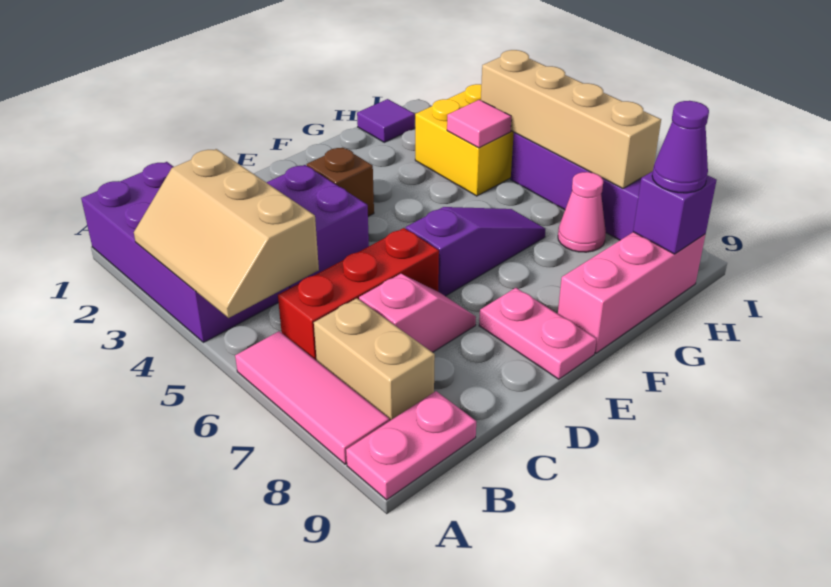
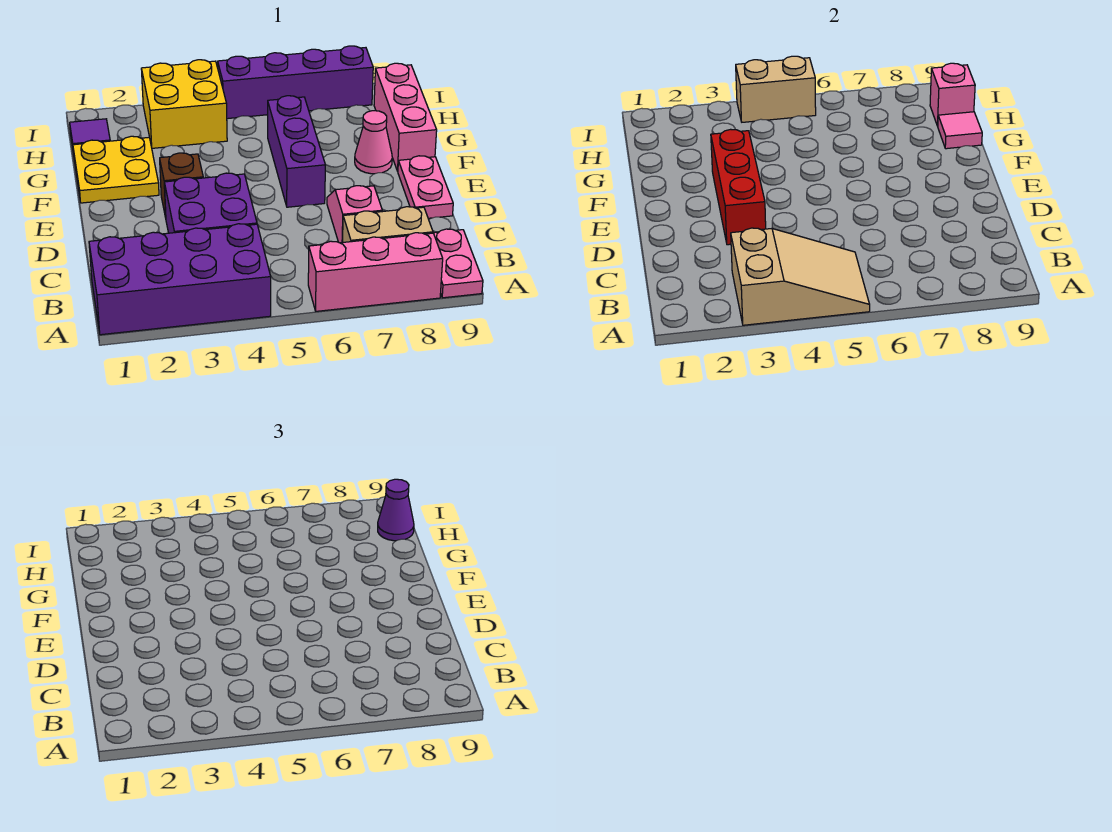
tan slope A3:B5 level 2 top B -> tan slope A3:B5 level 2 top 3
pink tile A6:A8 level 1 -> pink brick A6:A8 level 1
red brick B6:D6 level 1 -> red brick D3:F3 level 2
purple slope E6:G6 level 1 top E -> purple brick E6:G6 level 1
pink plate E8:E9 level 1 -> pink plate D9:E9 level 1
none -> yellow plate F1:G2 level 1
pink tile H4 level 2 -> pink tile G9 level 2
pink cone H7 level 1 -> pink cone F8 level 1
purple brick H9 level 2 -> pink brick H9 level 2
tan brick I4:I7 level 2 -> tan brick I4:I5 level 2

